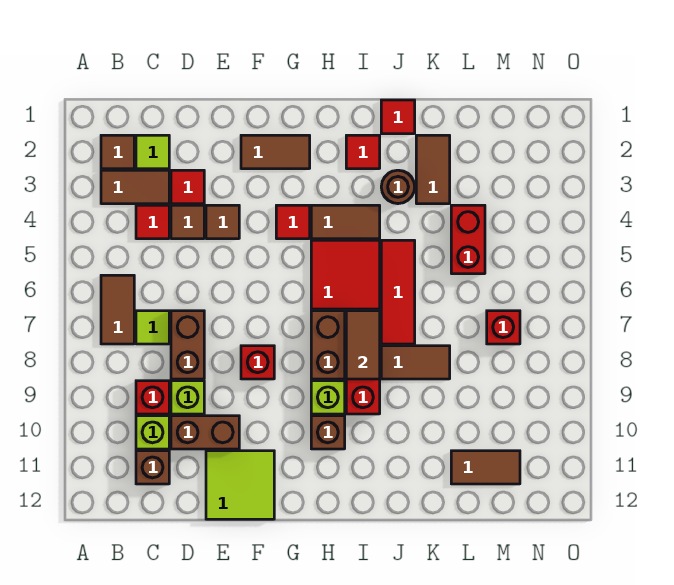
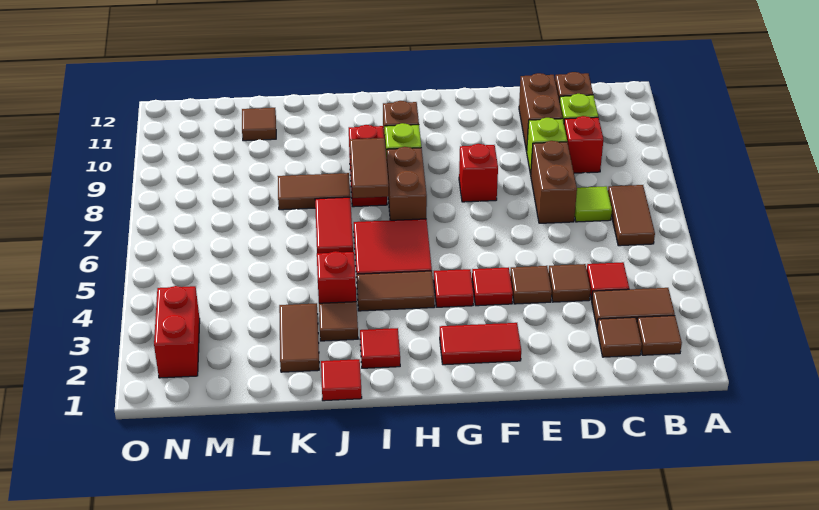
lime tile C2 level 1 -> brown tile C2 level 1
red tile D3 level 1 -> red tile F4 level 1
brown brick D10:E10 level 1 -> brown brick D10:D11 level 1
lime tile E11:F12 level 1 -> none
brown tile F2:G2 level 1 -> red tile F2:G2 level 1
brown round brick J3 level 1 -> brown tile J3 level 1
red tile J5:J7 level 1 -> red tile J6:J7 level 1
red brick L4:L5 level 1 -> red brick N2:N3 level 1
brown tile L11:M11 level 1 -> brown tile L11 level 1
red brick M7 level 1 -> red brick J4 level 1

